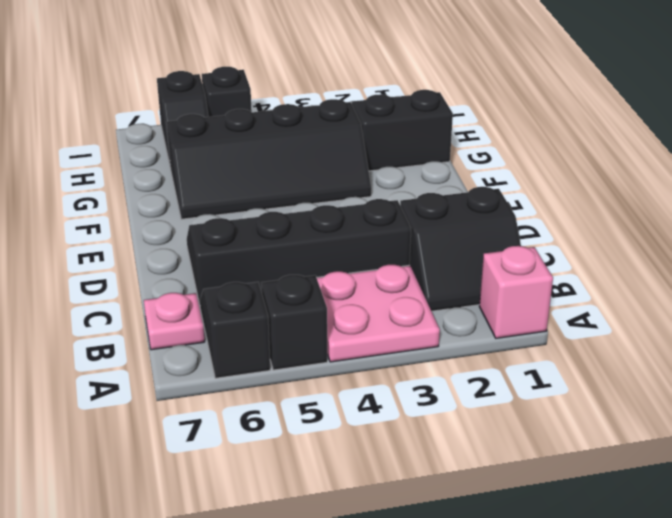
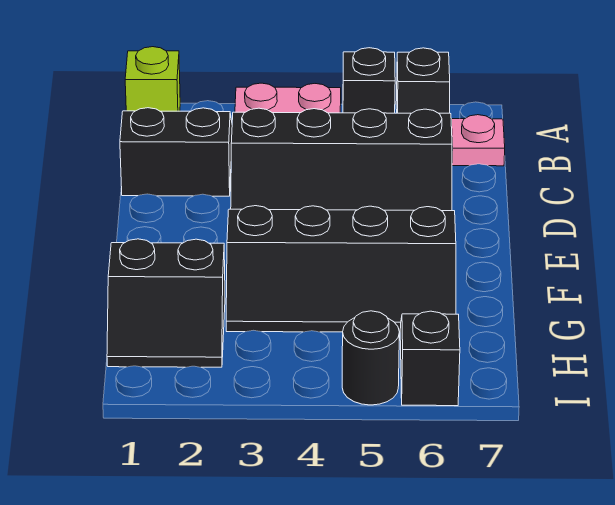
pink brick A1 level 1 -> lime brick A1 level 1
black slope F3:G6 level 1 top G -> black slope F3:G6 level 1 top F
black brick I5 level 1 -> black round brick I5 level 1

